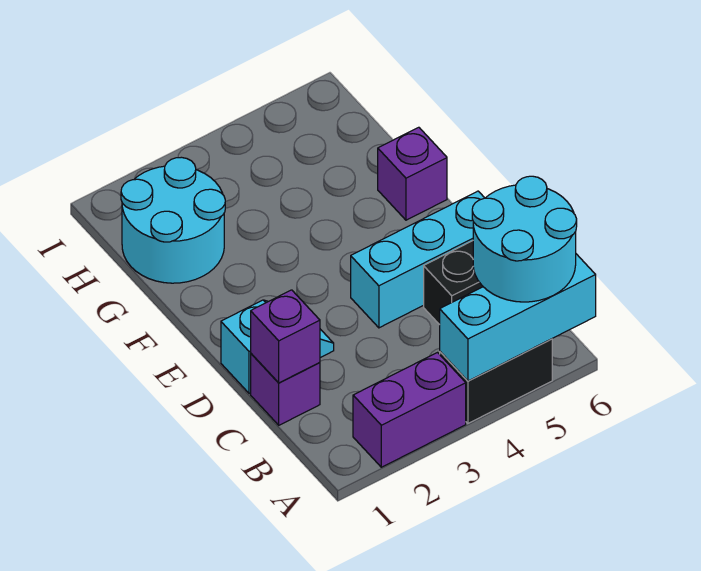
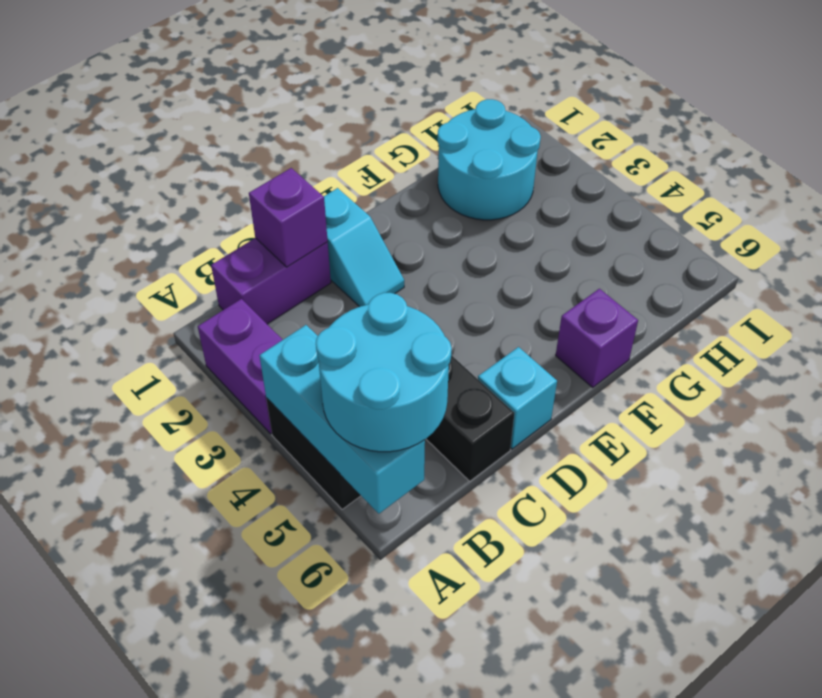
purple brick C1 level 1 -> purple brick B1:C1 level 1
cyan brick D4:D6 level 1 -> cyan brick D6 level 1

